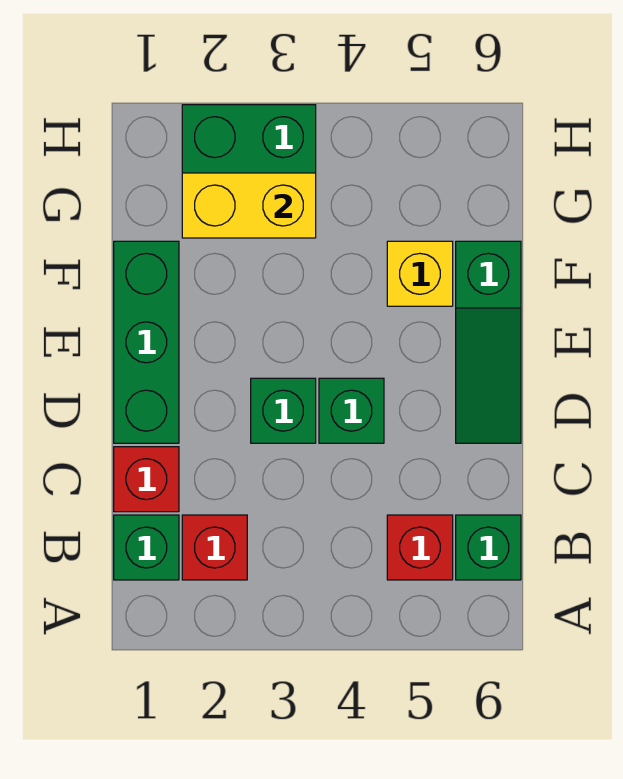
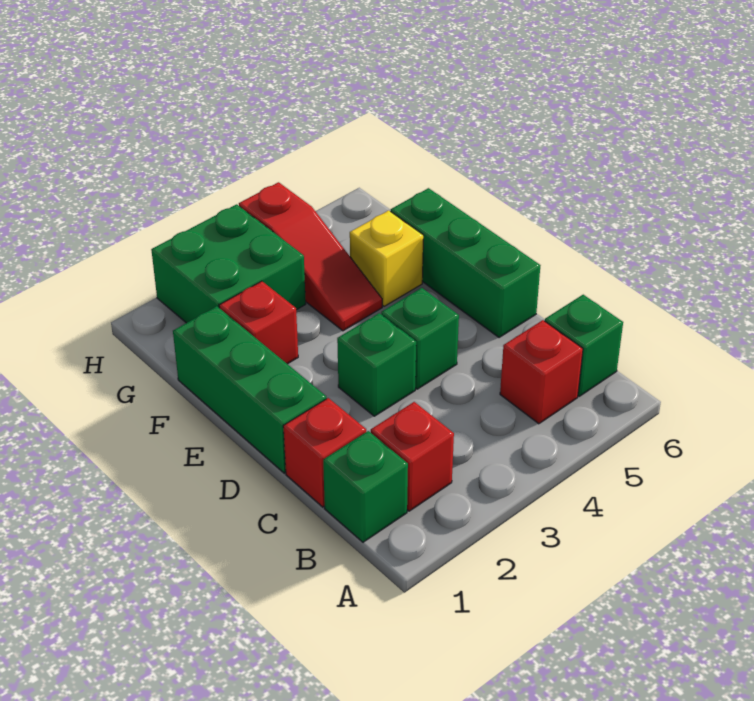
green slope D6:F6 level 1 top F -> green brick D6:F6 level 1
none -> red brick F2 level 1
none -> red slope F4:H4 level 1 top H
yellow brick G2:G3 level 2 -> none

